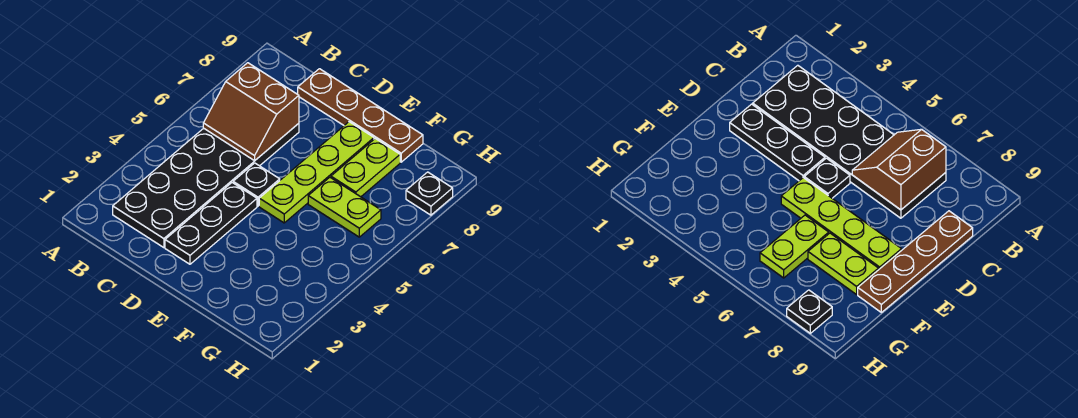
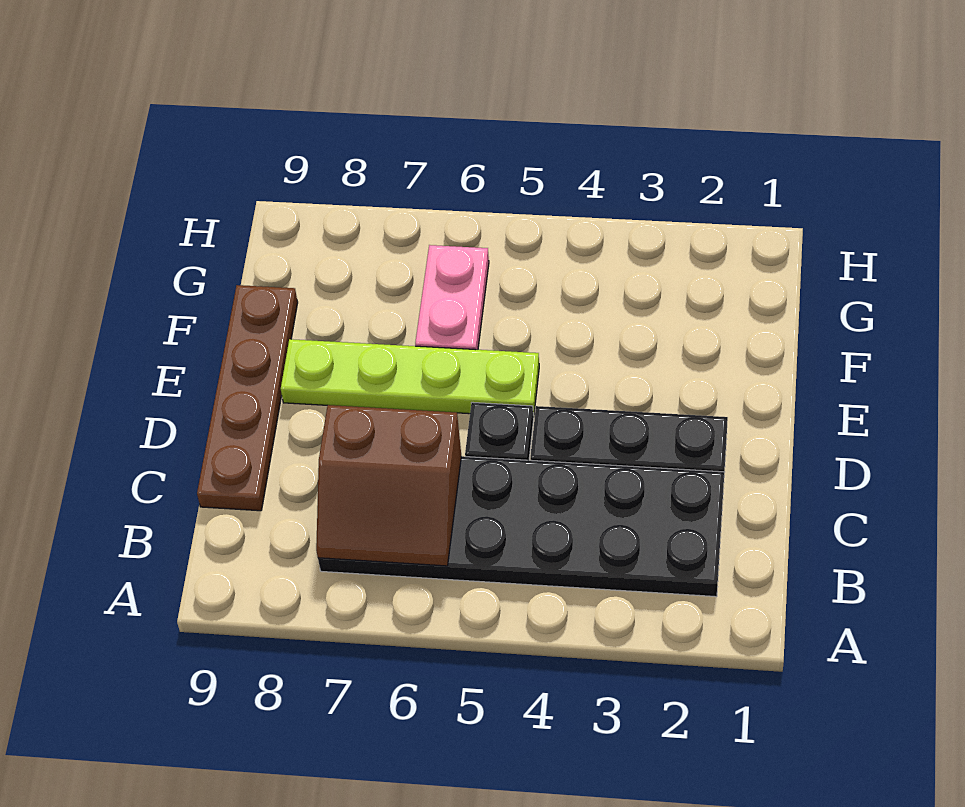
brown slope B6:C7 level 2 top 7 -> brown slope B6:C7 level 2 top C
lime plate F6:G6 level 1 -> pink plate F6:G6 level 1
lime plate F7:F8 level 1 -> none
black plate H8 level 1 -> none

